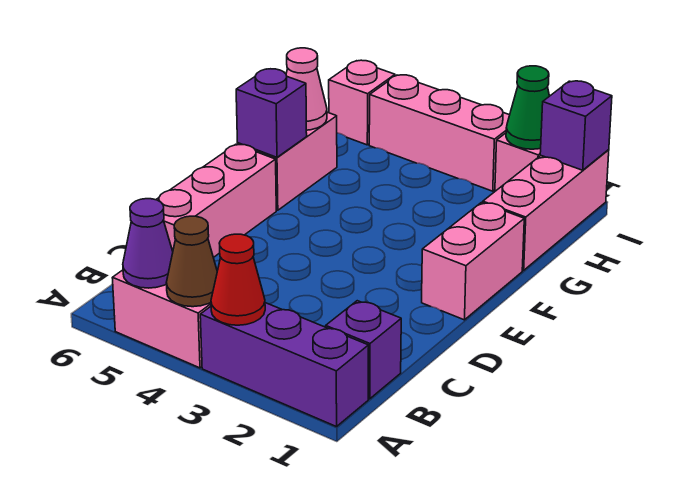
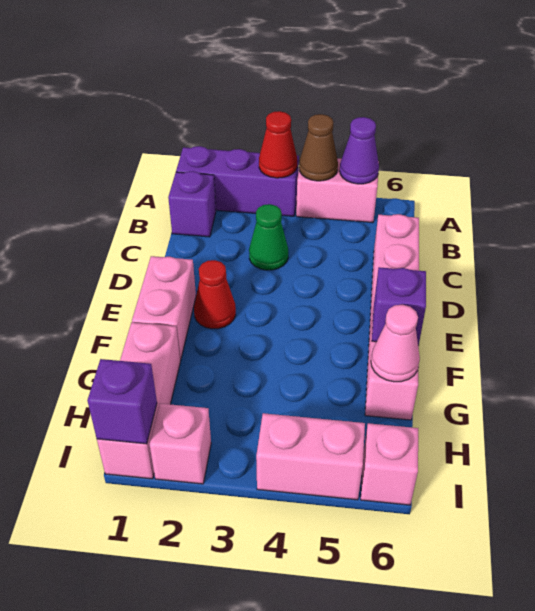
none -> red cone E2 level 1
green cone I2 level 2 -> green cone C3 level 1
pink brick I3:I5 level 1 -> pink brick I4:I5 level 1

